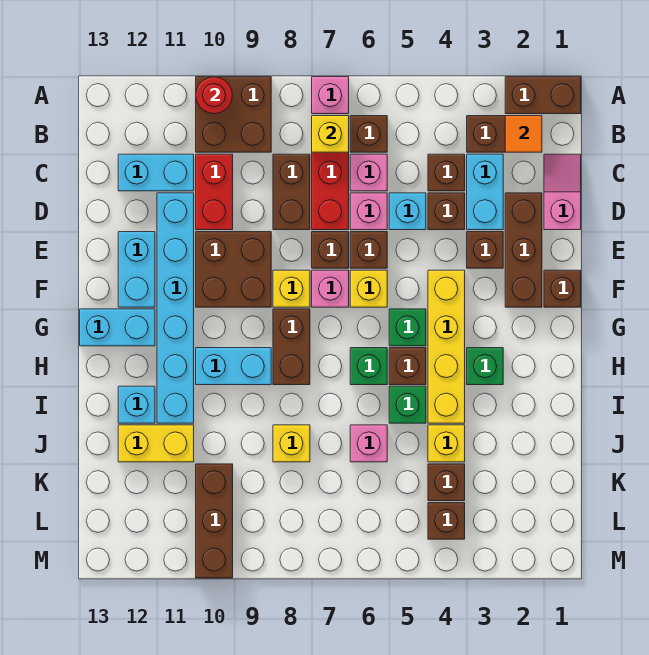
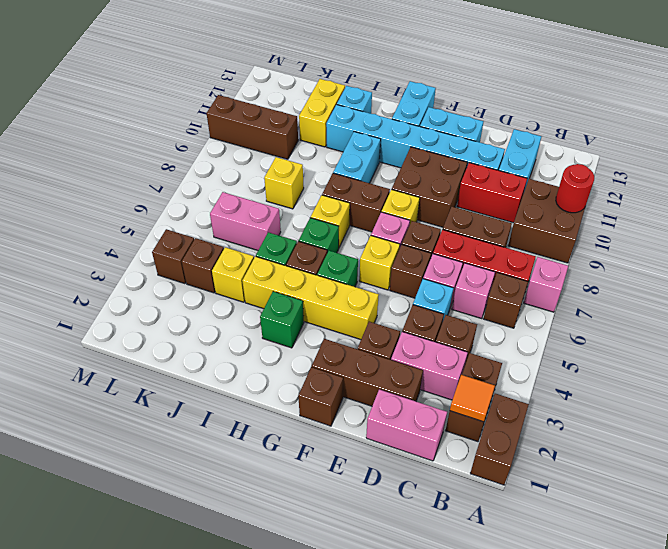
yellow brick B7 level 2 -> yellow brick H7 level 1
pink slope C1:D1 level 1 top D -> pink brick C1:D1 level 1
cyan brick C3:D3 level 1 -> pink brick C3:D3 level 1
pink brick J6 level 1 -> pink brick J6:K6 level 1

